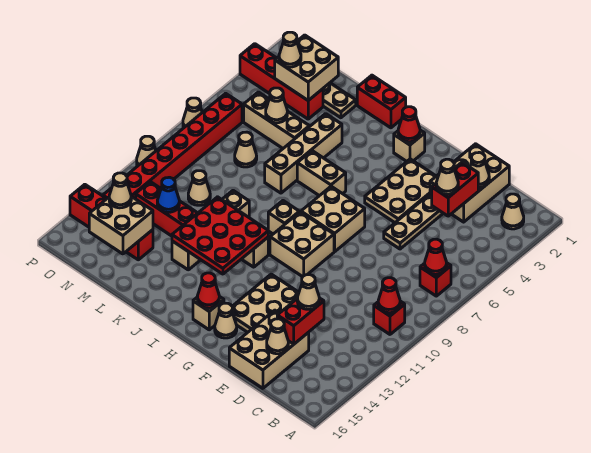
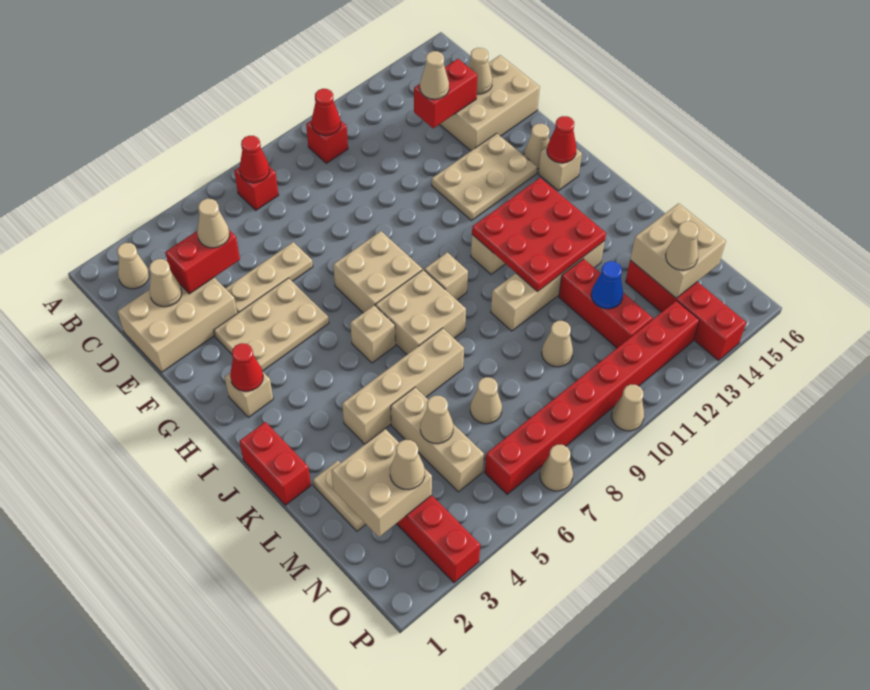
tan brick G9:H10 level 1 -> tan brick I7:J8 level 1
tan brick I6:J6 level 1 -> tan brick I6 level 1

